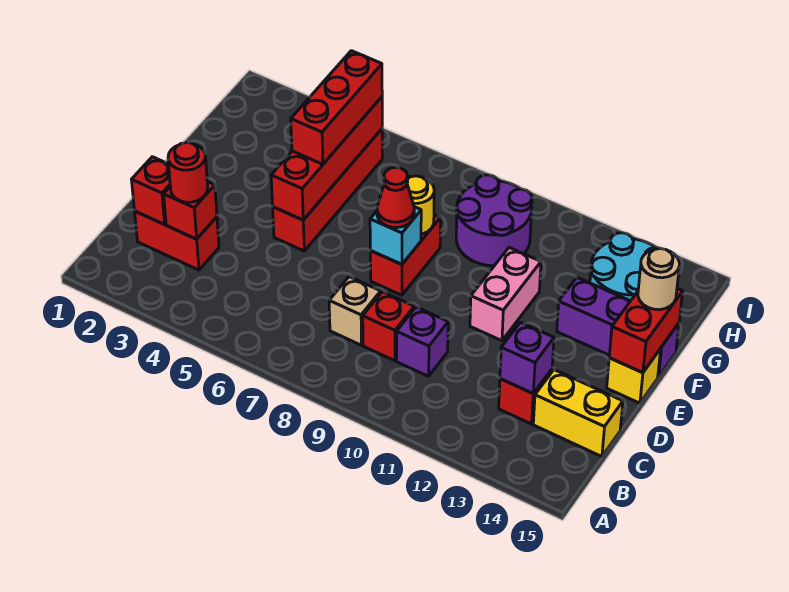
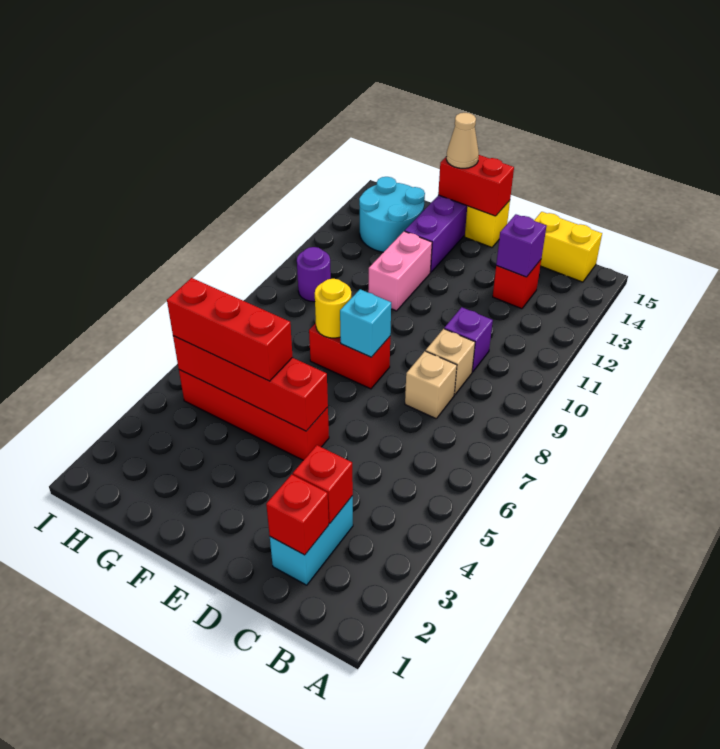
red brick C2:C3 level 1 -> cyan brick C2:C3 level 1
red round brick C3 level 3 -> none
red brick C9 level 1 -> tan brick C9 level 1
yellow brick C14:C15 level 1 -> yellow brick B15:C15 level 1
red cone E8 level 3 -> none
pink brick E11:F11 level 1 -> pink brick F11:F12 level 1
tan round brick F15 level 3 -> tan cone F15 level 3
purple round brick G9:H10 level 1 -> purple round brick H10 level 1

